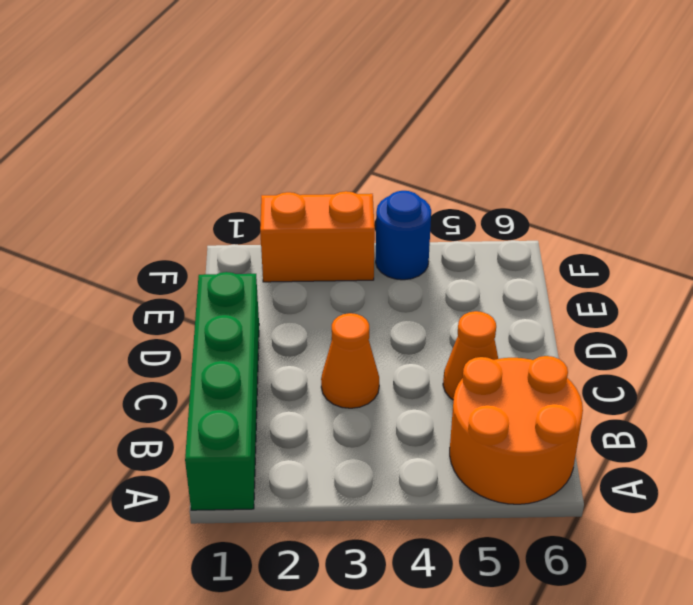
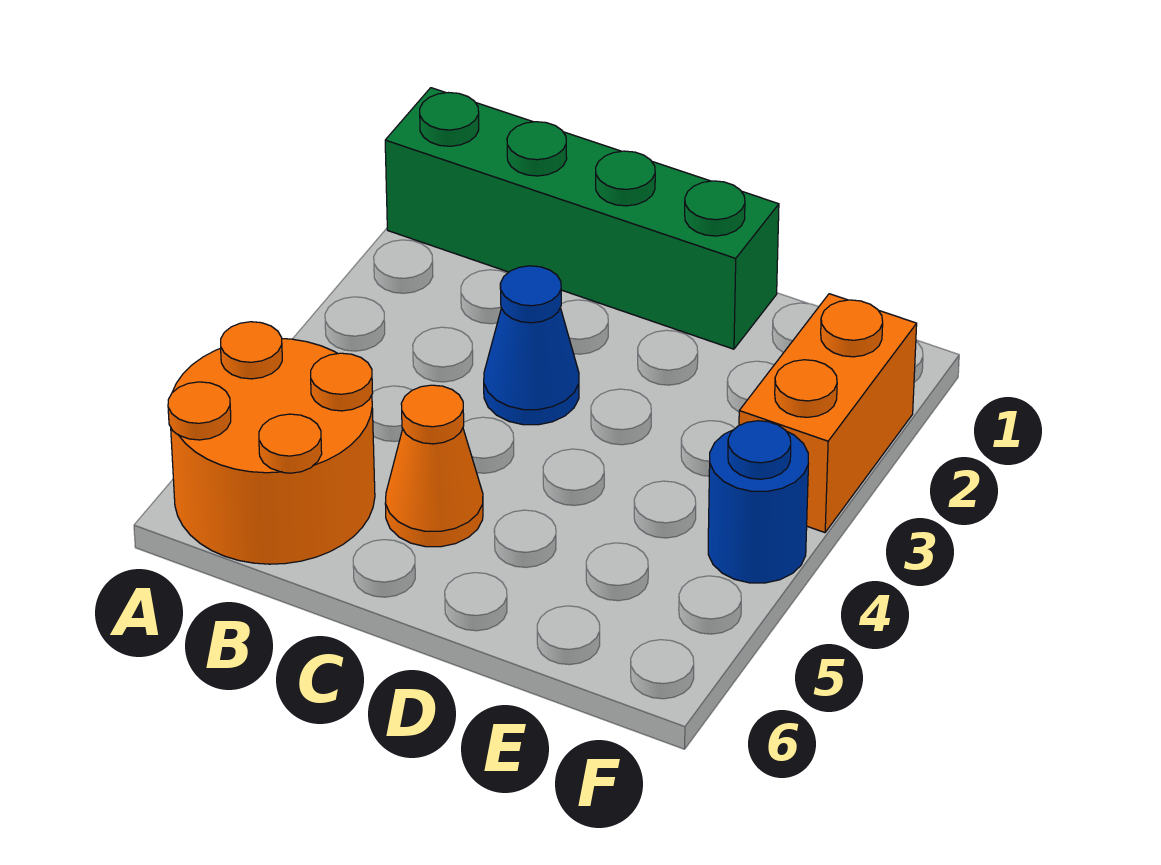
orange cone C3 level 1 -> blue cone C3 level 1

